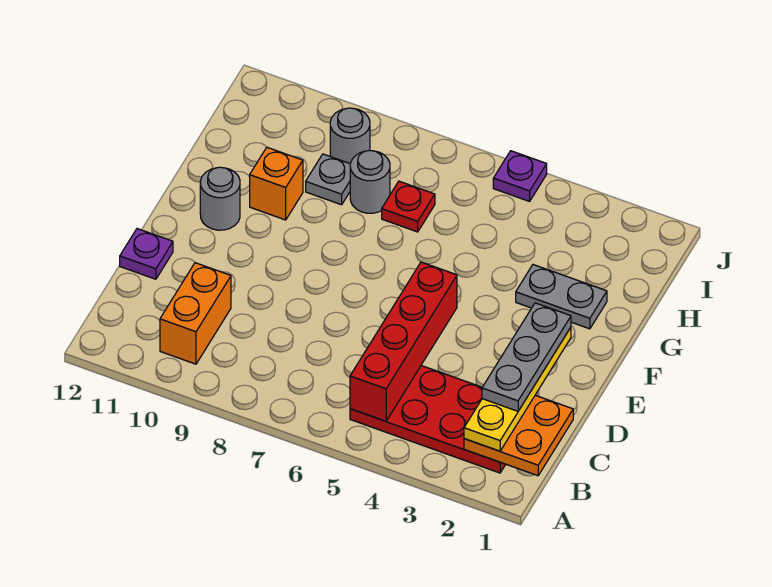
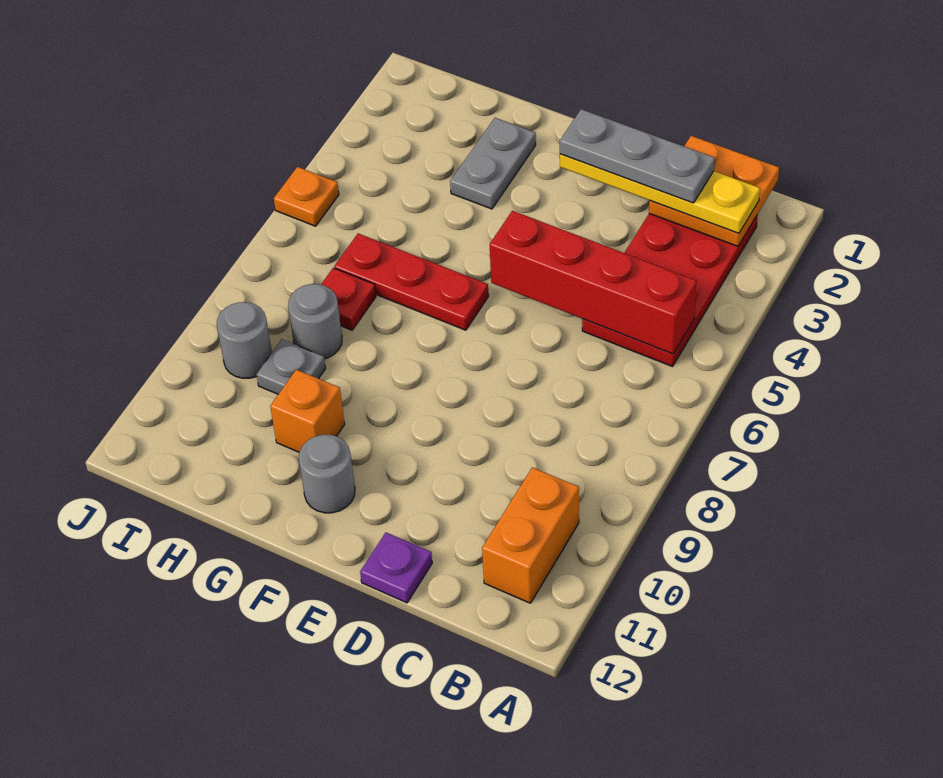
orange brick B10:C10 level 1 -> orange brick B10:B11 level 1
none -> red plate F6:H6 level 1
purple plate J5 level 1 -> orange plate J5 level 1

